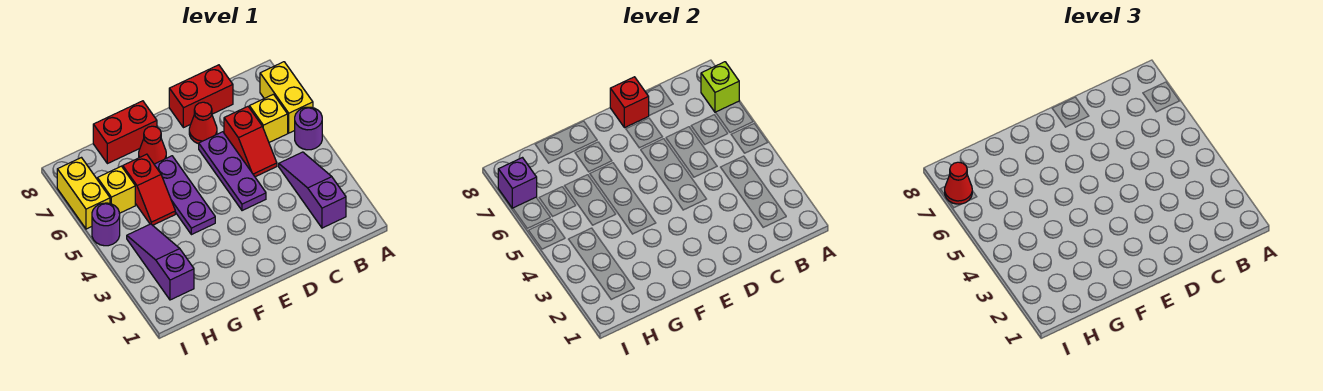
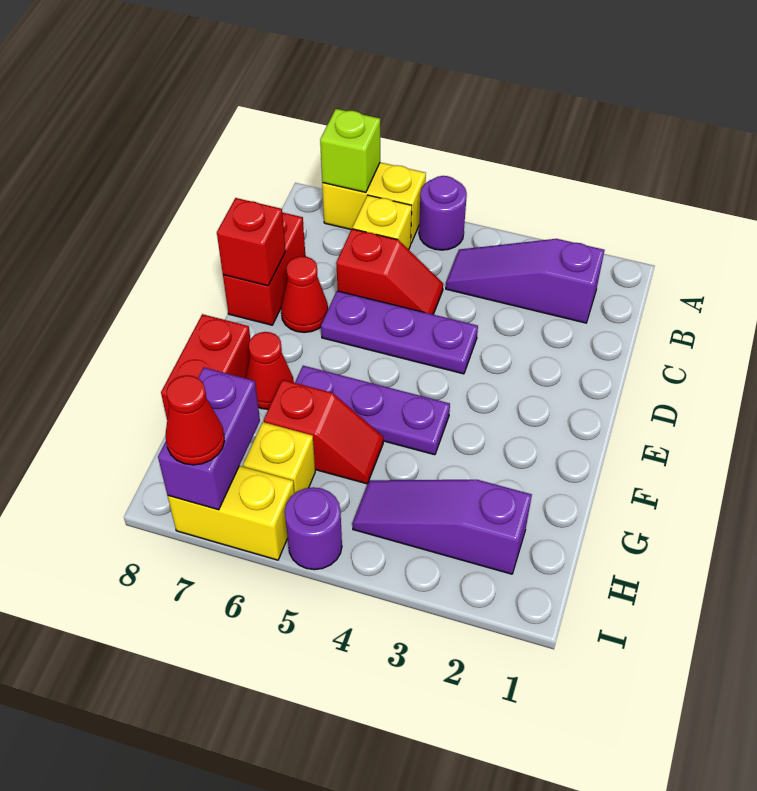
purple brick I7 level 2 -> purple brick H7:I7 level 2

